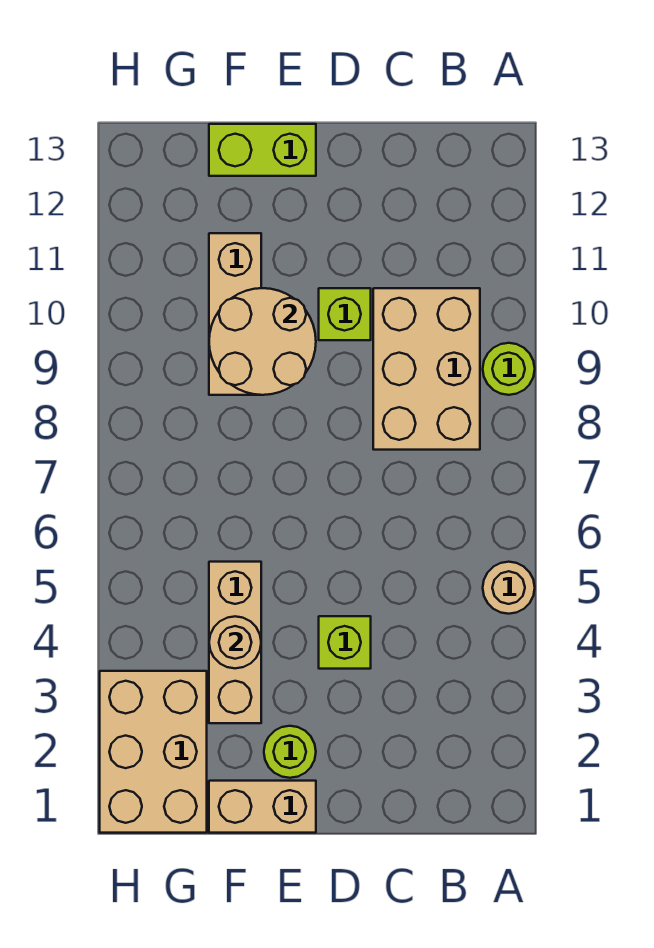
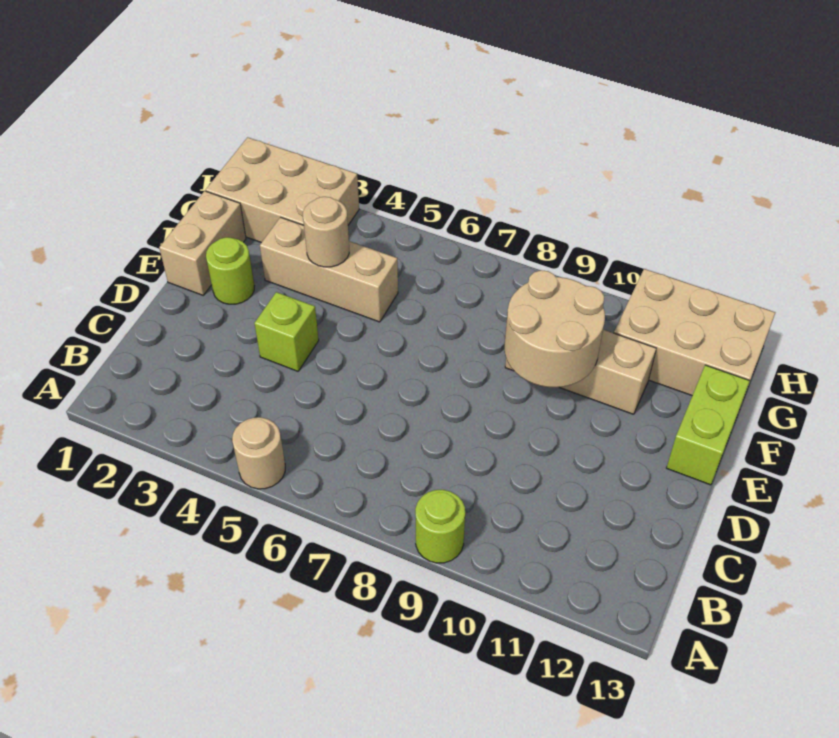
tan brick B8:C10 level 1 -> tan brick G11:H13 level 1
lime brick D10 level 1 -> none

